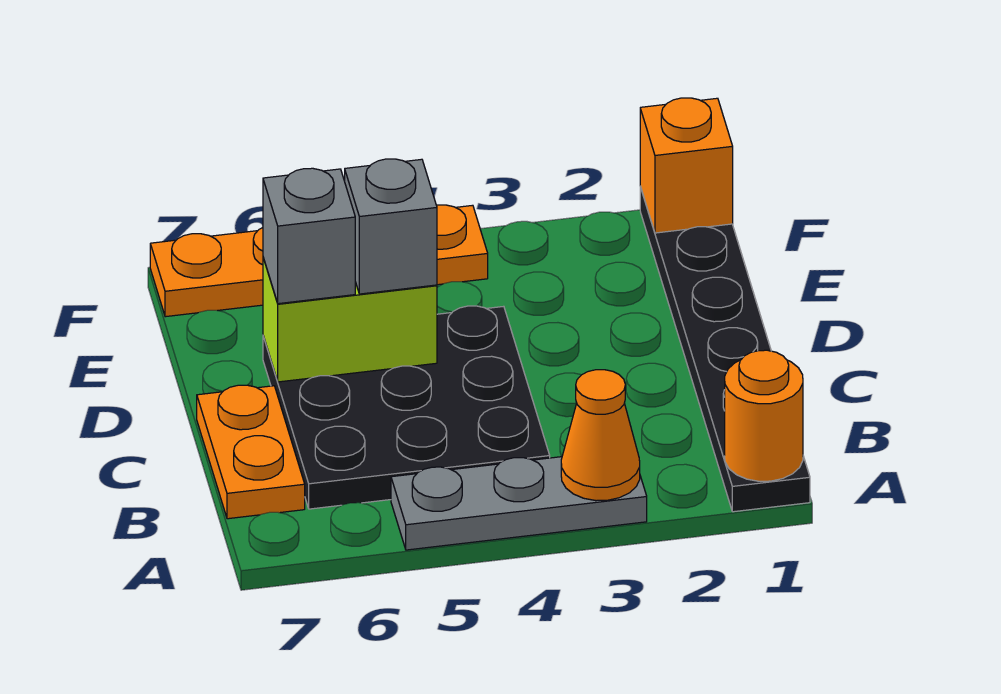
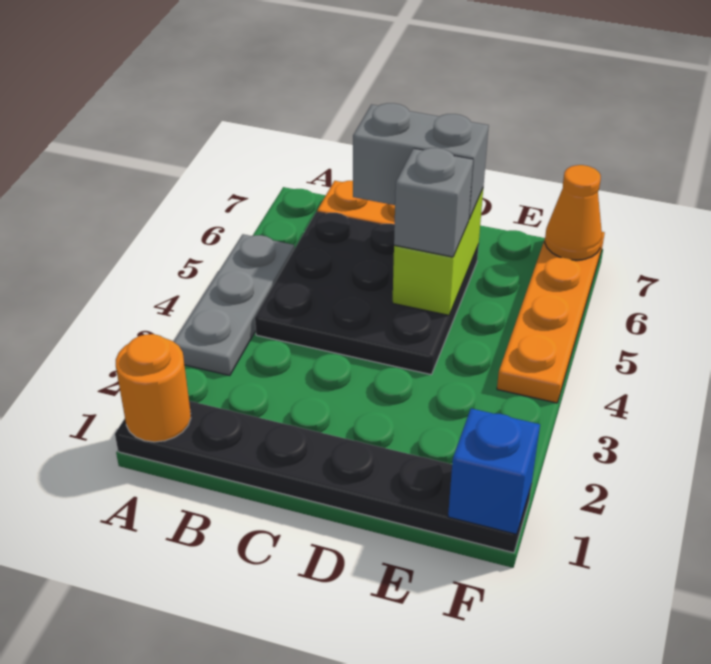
orange cone A3 level 2 -> orange cone F7 level 2
grey brick D6 level 3 -> grey brick C6:D6 level 3
orange brick F1 level 2 -> blue brick F1 level 2

